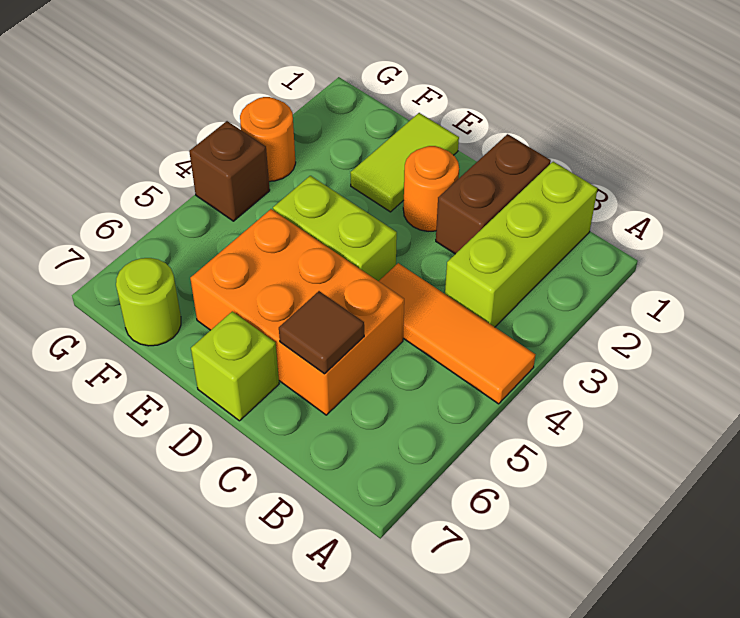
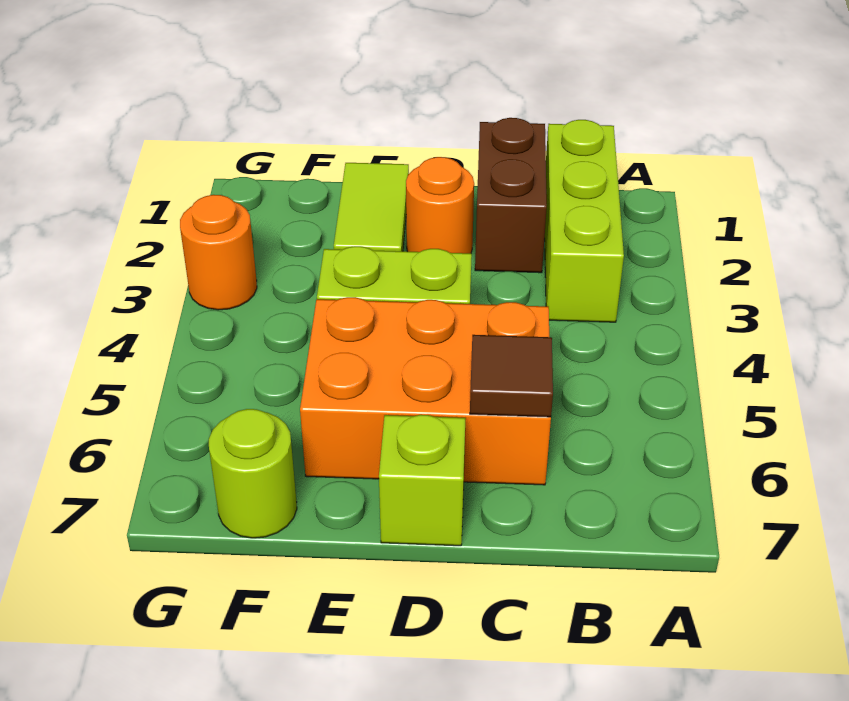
orange tile A4:C4 level 1 -> none
brown brick G4 level 1 -> none

